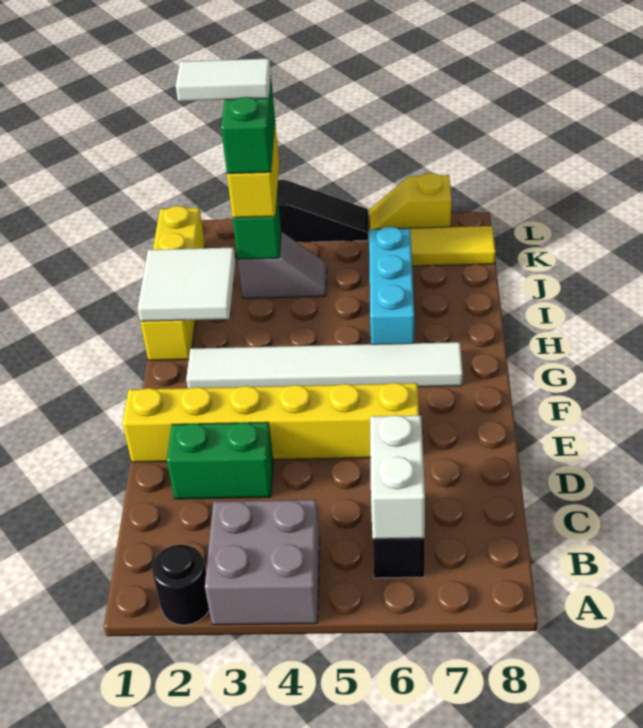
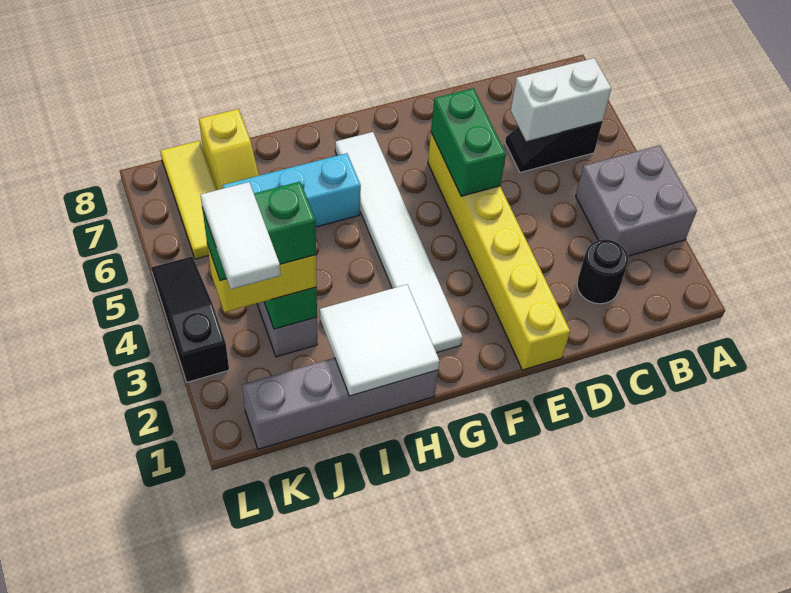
black round brick A2 level 1 -> black round brick C2 level 1
green brick D2:D3 level 1 -> green brick E5:E6 level 2
yellow brick H1:K1 level 1 -> grey brick H1:K1 level 1
yellow slope L6:L7 level 1 top 7 -> yellow slope J7:J8 level 1 top 8

